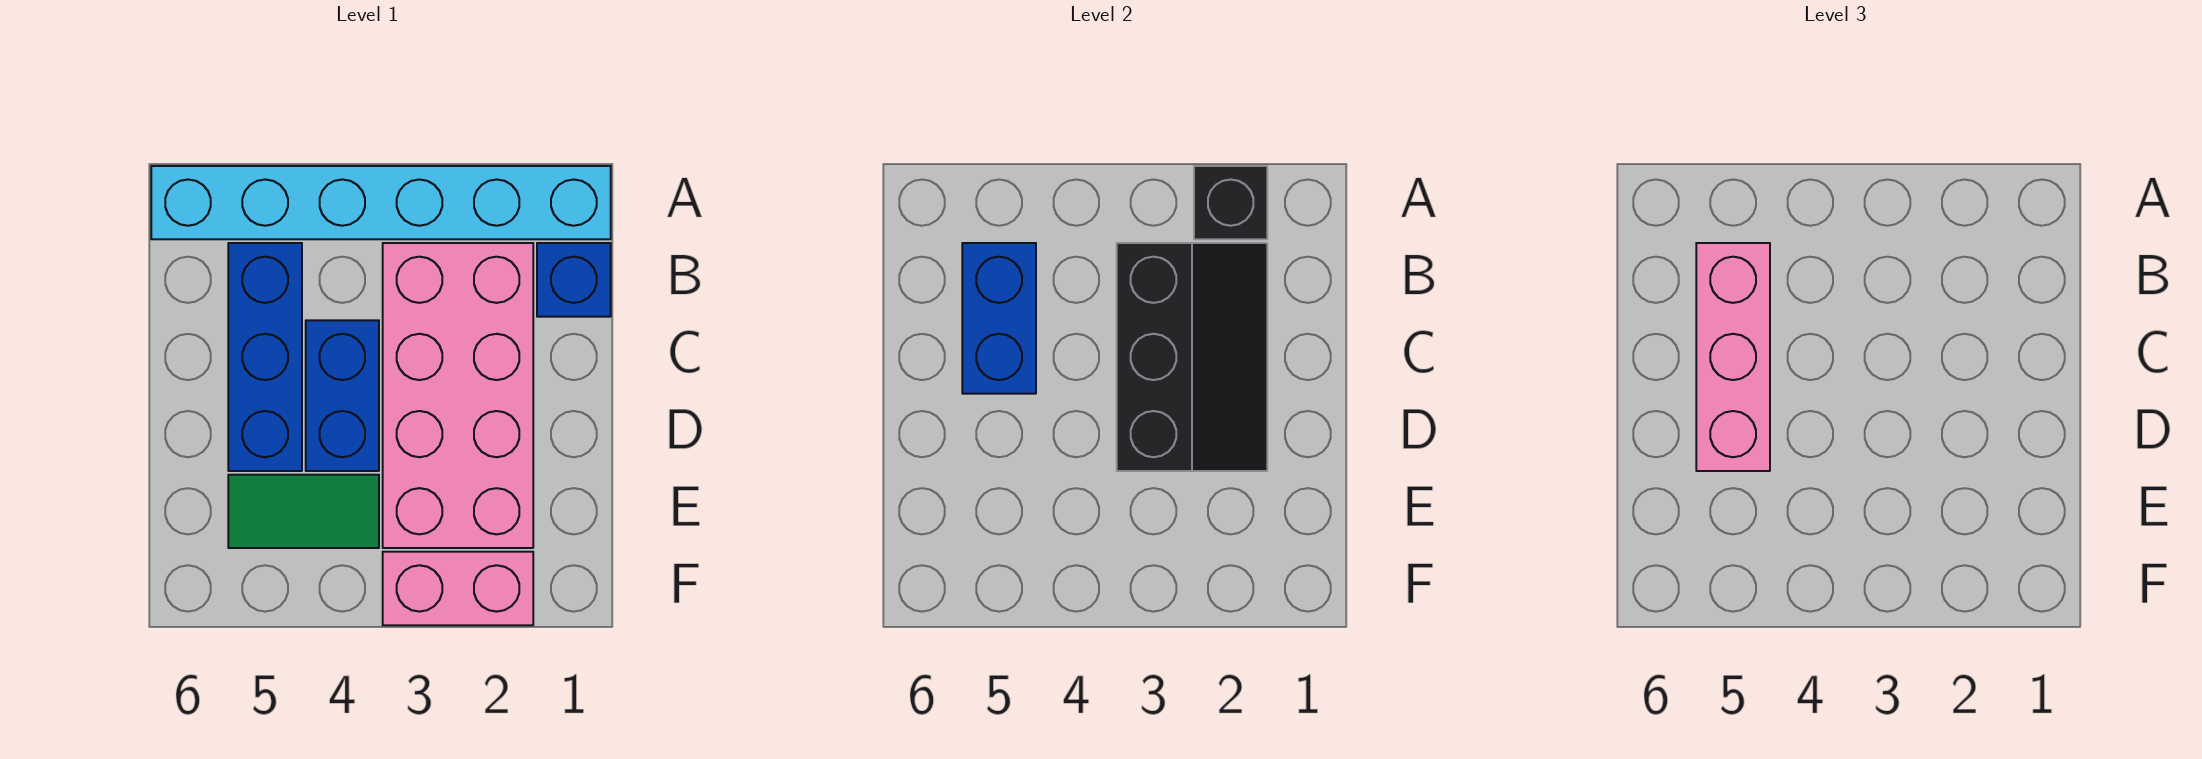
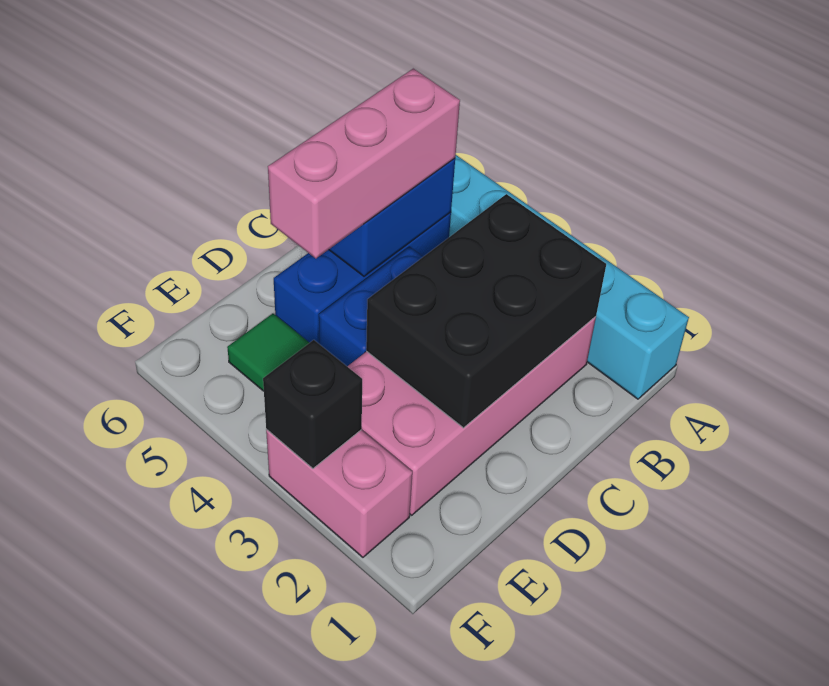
black brick A2 level 2 -> black brick F3 level 2
blue brick B1 level 1 -> none
black slope B2:D3 level 2 top 3 -> black brick B2:D3 level 2

